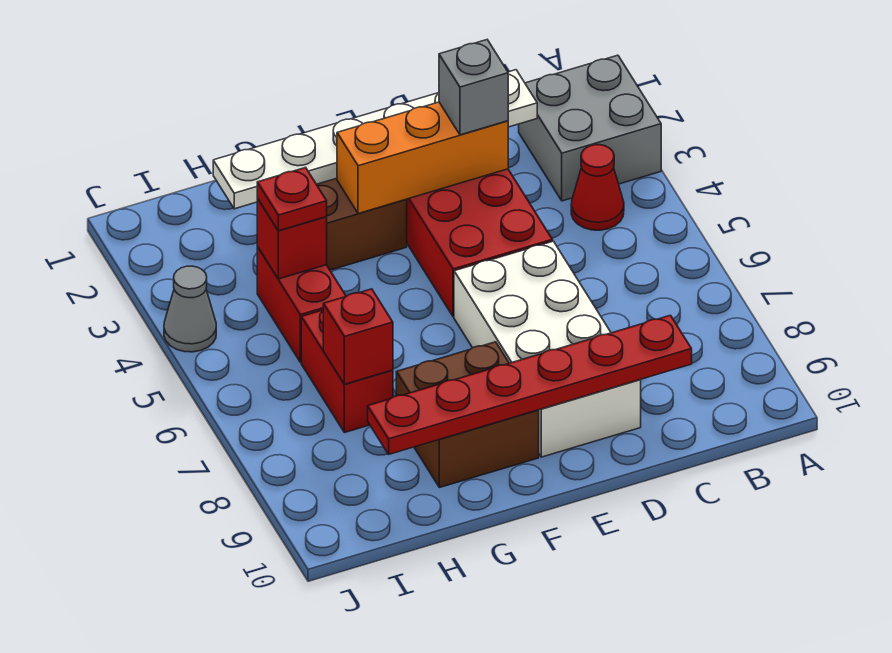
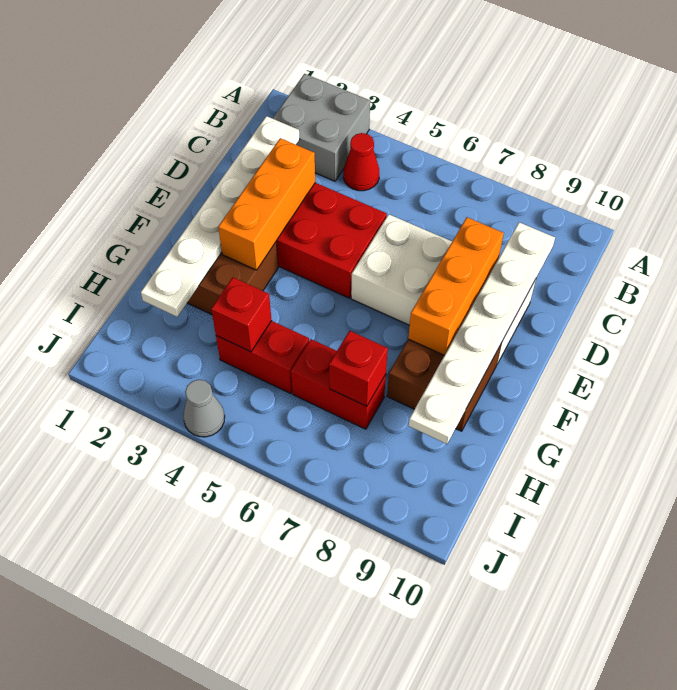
red plate C9:H9 level 2 -> white plate C9:H9 level 2
grey brick D3 level 3 -> none
none -> orange brick D8:F8 level 2
red plate H4 level 3 -> none

